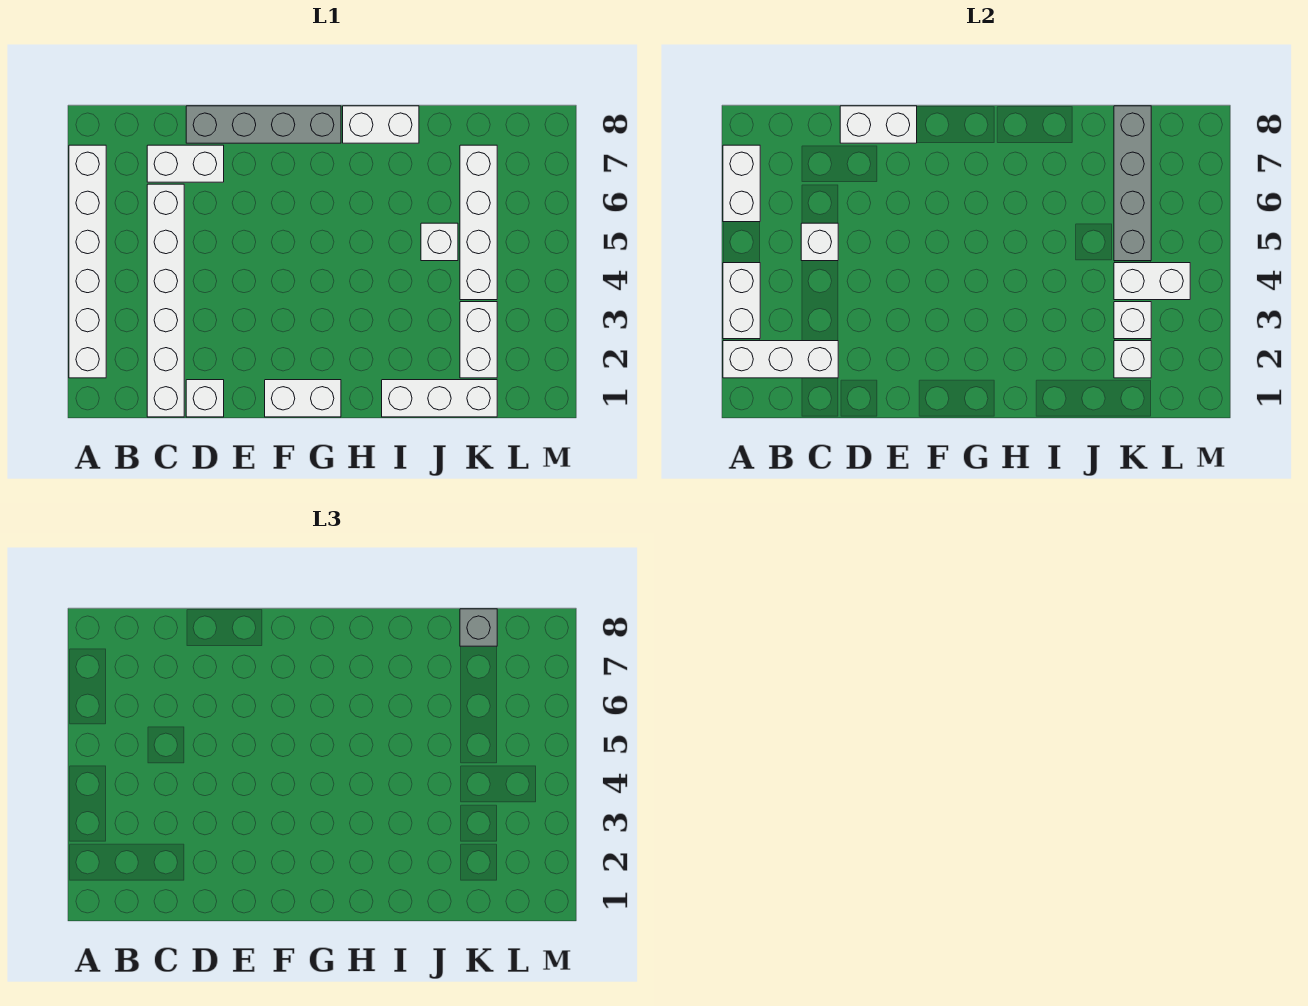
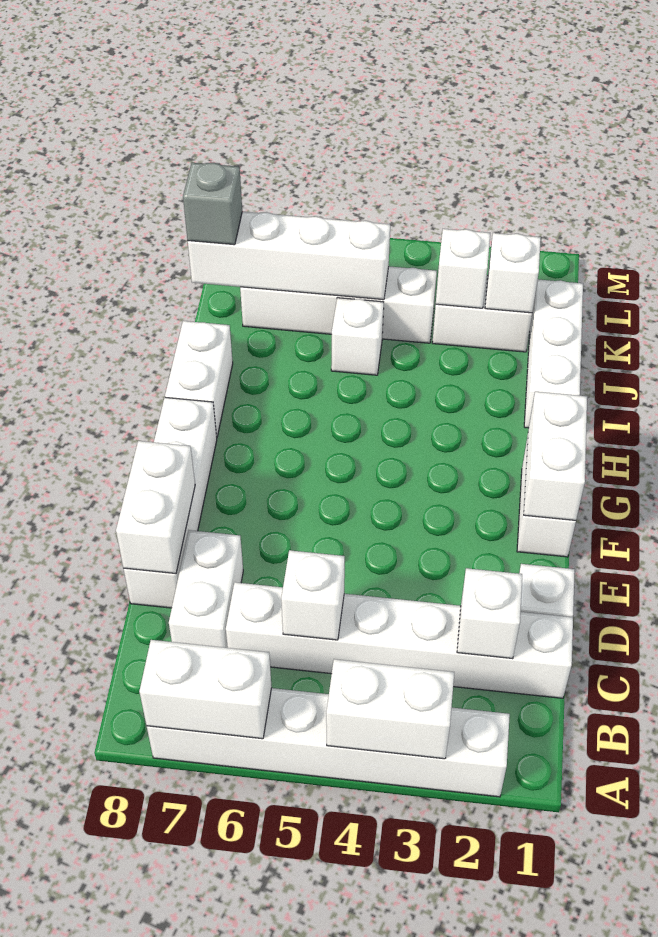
white brick A2:C2 level 2 -> white brick C2 level 2
grey brick D8:G8 level 1 -> white brick D8:G8 level 1
white brick K4:L4 level 2 -> white brick F1:G1 level 2
grey brick K5:K8 level 2 -> white brick K5:K8 level 2

